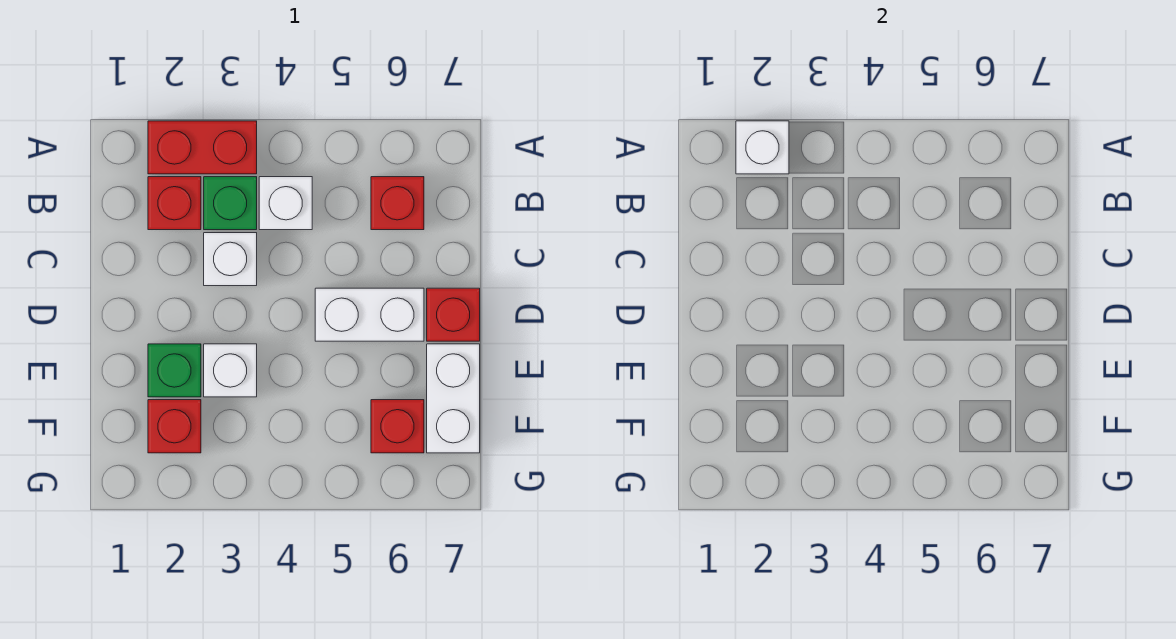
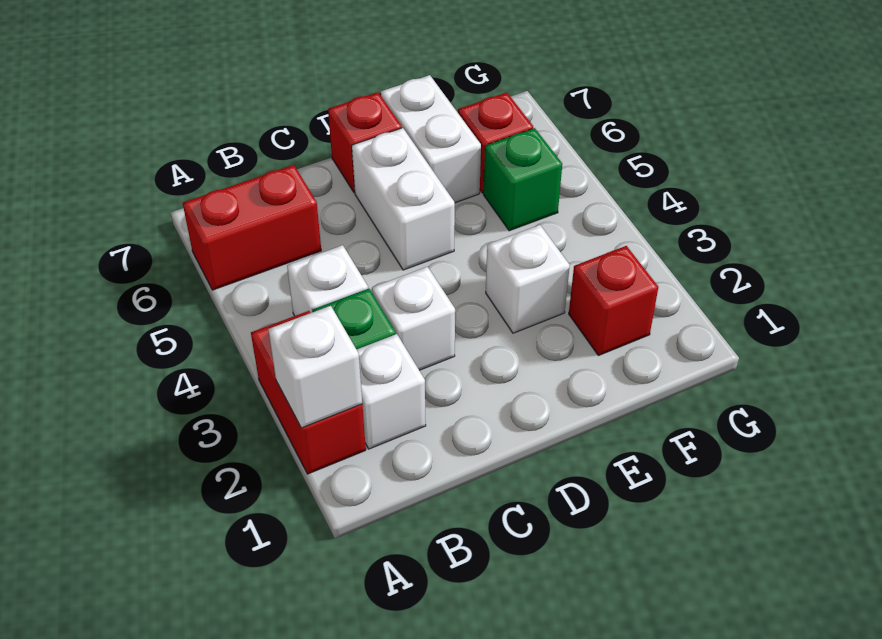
red brick B2 level 1 -> white brick B2 level 1
red brick B6 level 1 -> red brick A6:B6 level 1
green brick E2 level 1 -> green brick F5 level 1
white brick E7:F7 level 1 -> white brick E6:E7 level 1

